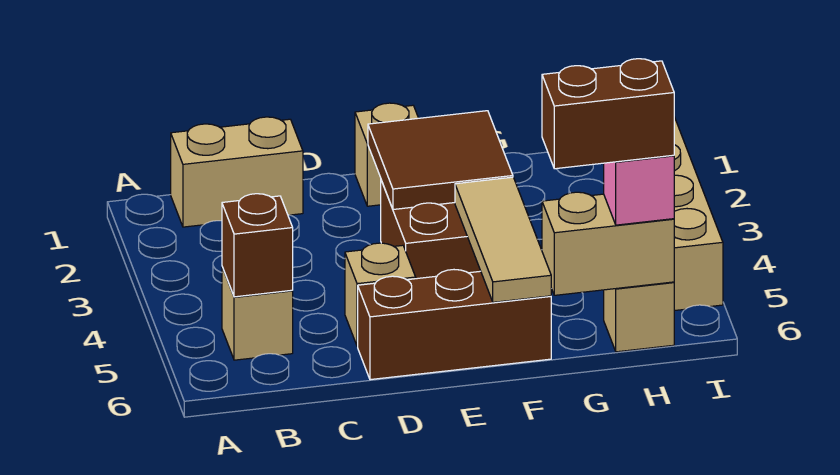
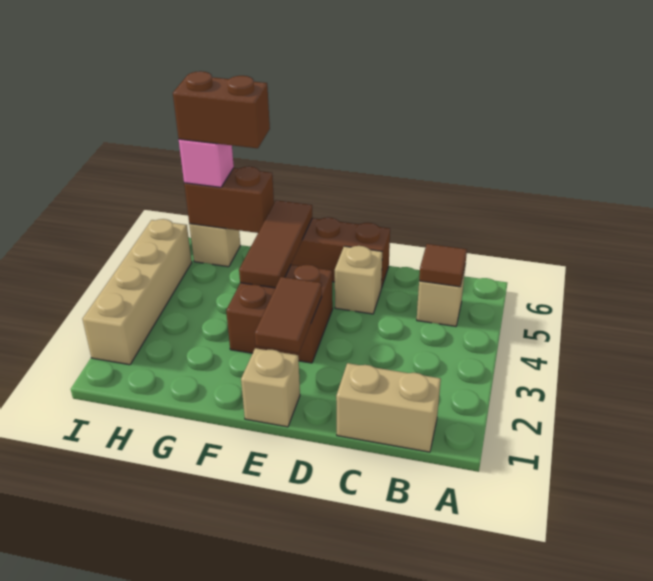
brown brick B5 level 2 -> brown tile B5 level 2
brown tile E2:F3 level 2 -> brown tile E2:E3 level 2
tan tile F4:F6 level 2 -> brown tile F4:F6 level 2
tan brick G6:H6 level 2 -> brown brick G6:H6 level 2

